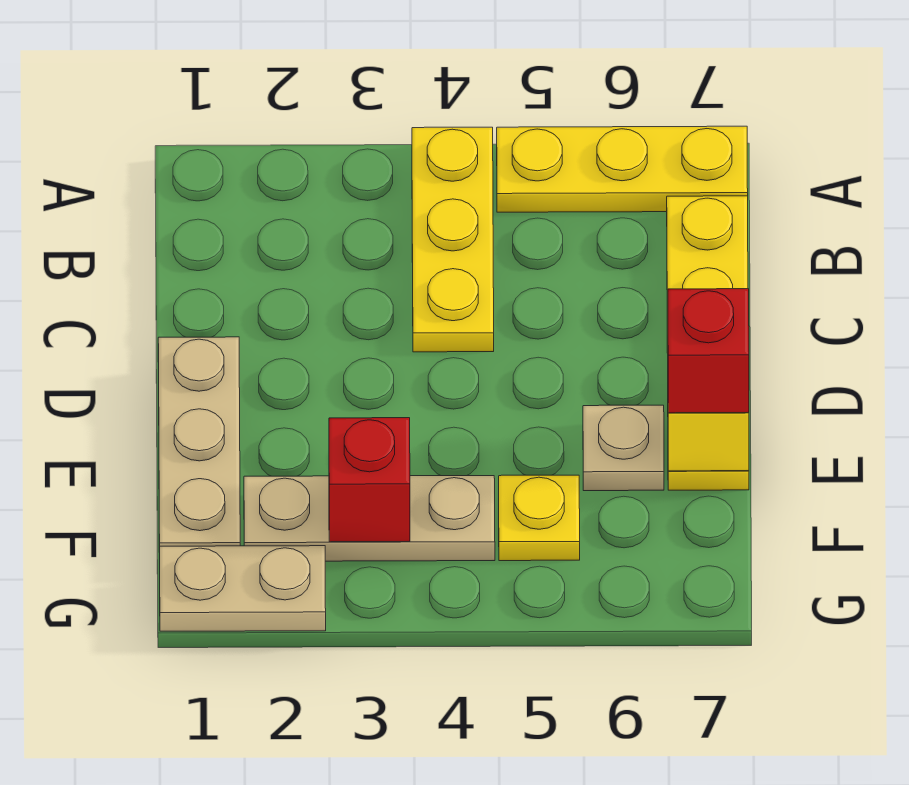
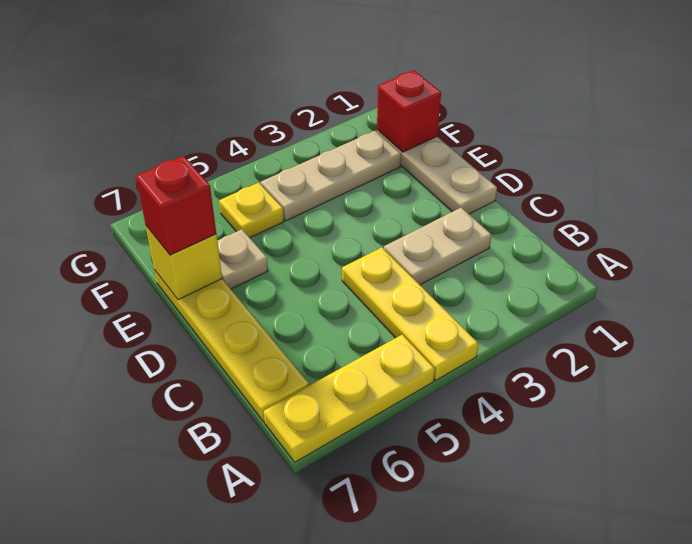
red brick F3 level 2 -> red brick F1 level 2
tan plate G1:G2 level 1 -> tan plate C2:C3 level 1

